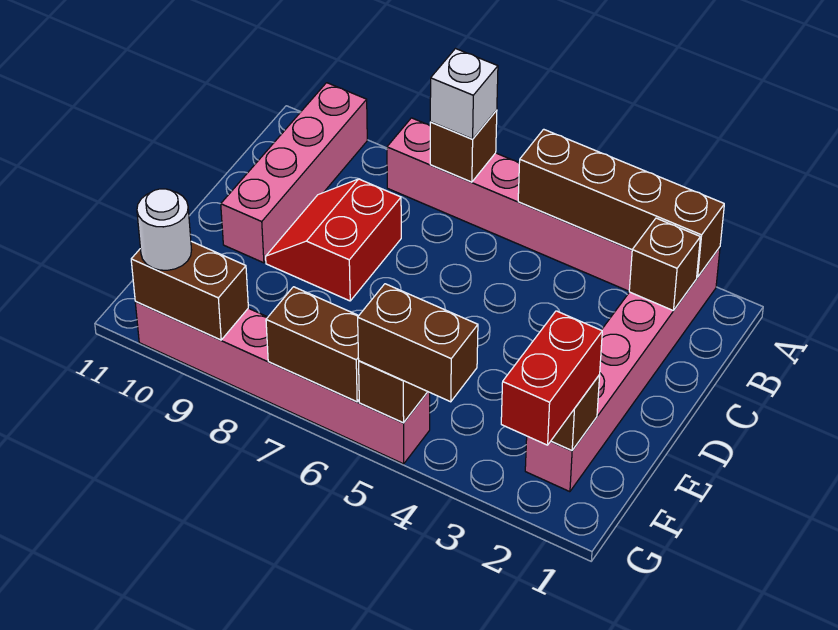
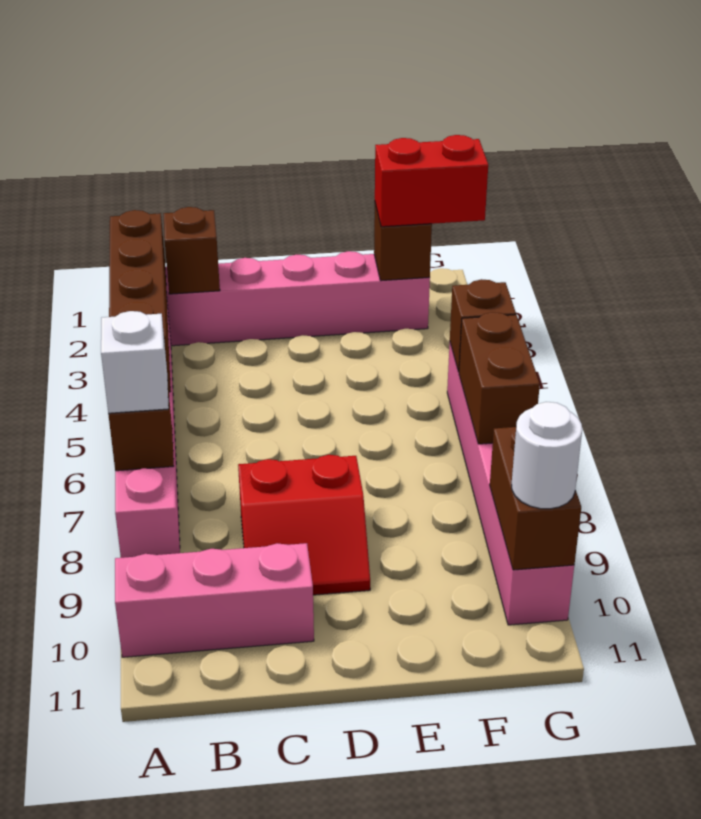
pink brick A10:D10 level 1 -> pink brick A10:C10 level 1
brown brick G4:G5 level 3 -> none

